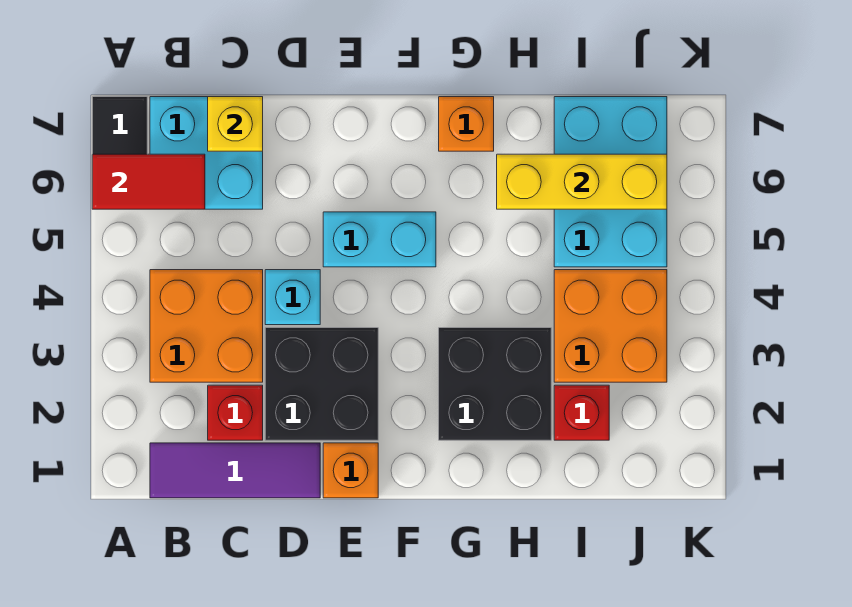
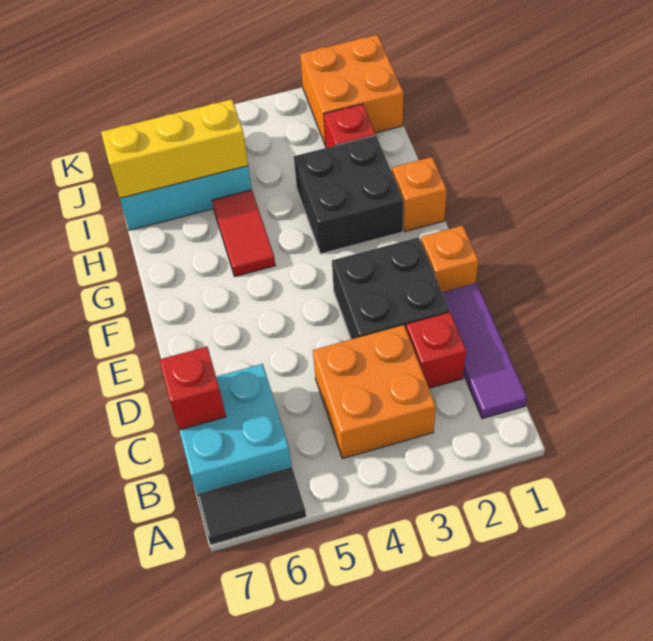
red tile A6:B6 level 2 -> red tile G5:H5 level 1
yellow brick C7 level 2 -> red brick C7 level 2
cyan brick D4 level 1 -> none
cyan brick E5:F5 level 1 -> none
orange brick G7 level 1 -> orange brick G1 level 1
yellow brick H6:J6 level 2 -> yellow brick I5:I7 level 2
orange brick I3:J4 level 1 -> orange brick J1:K2 level 1

